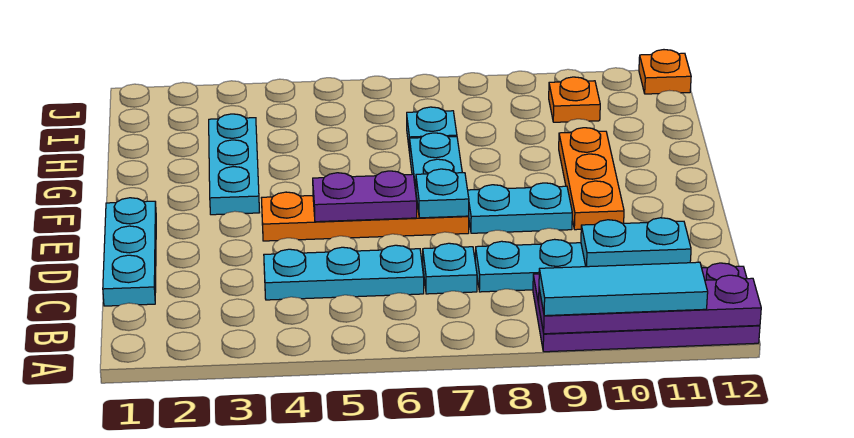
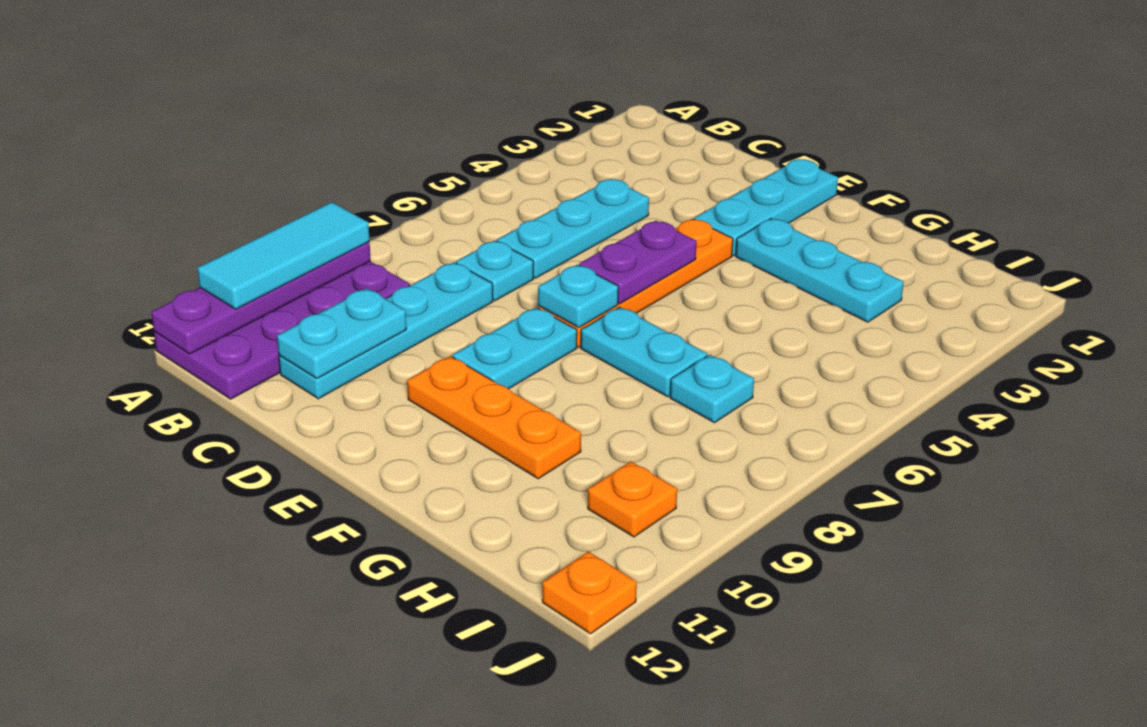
cyan plate C1:E1 level 1 -> cyan plate E1:E3 level 1

